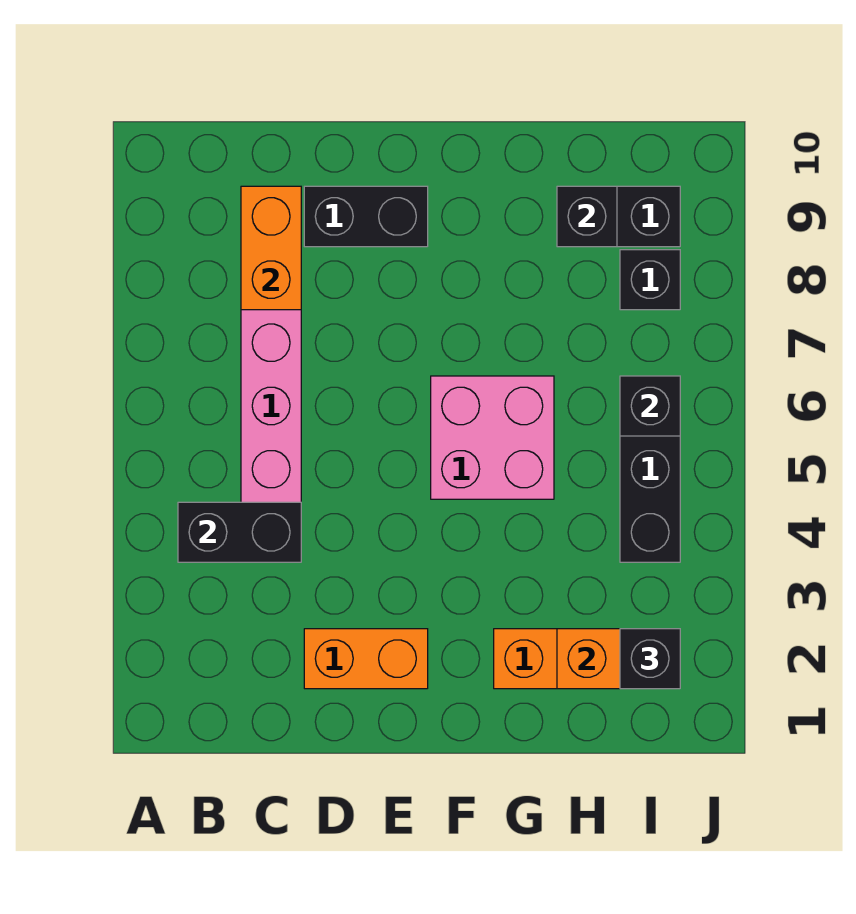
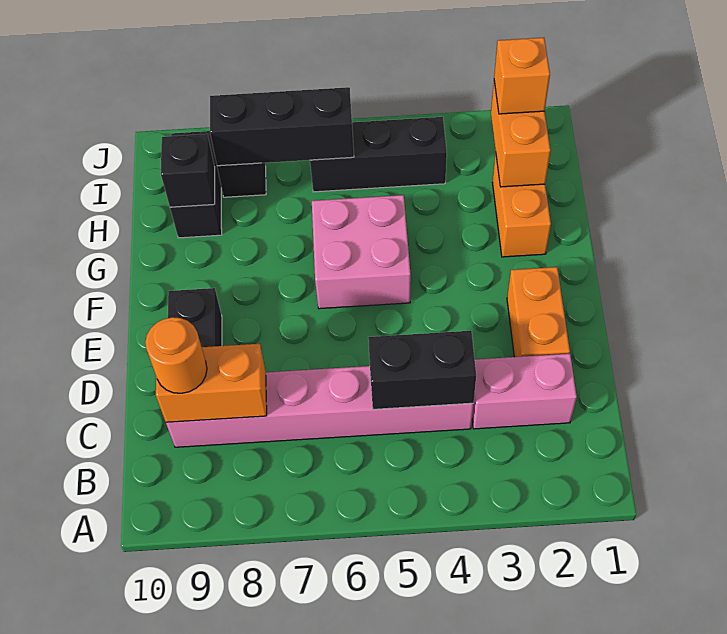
black brick B4:C4 level 2 -> black brick C4:C5 level 2
none -> pink brick C2:C3 level 1
none -> orange round brick C9 level 3
black brick I2 level 3 -> orange brick I2 level 3
black brick I6 level 2 -> black brick I6:I8 level 2

